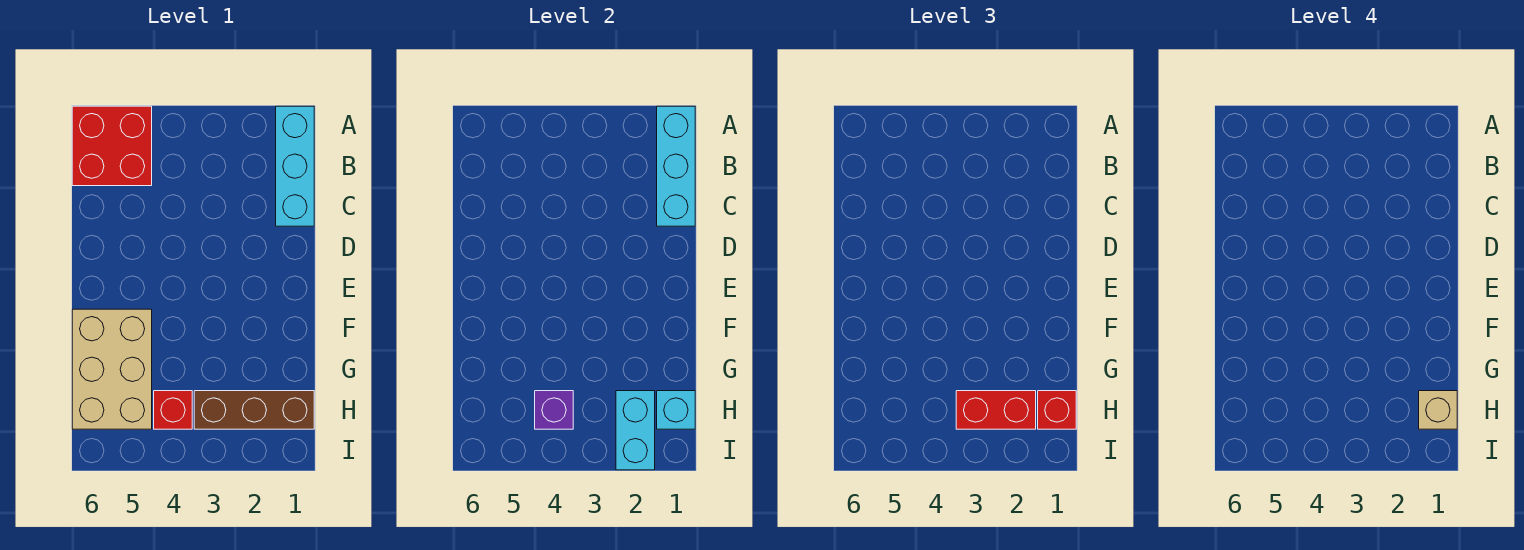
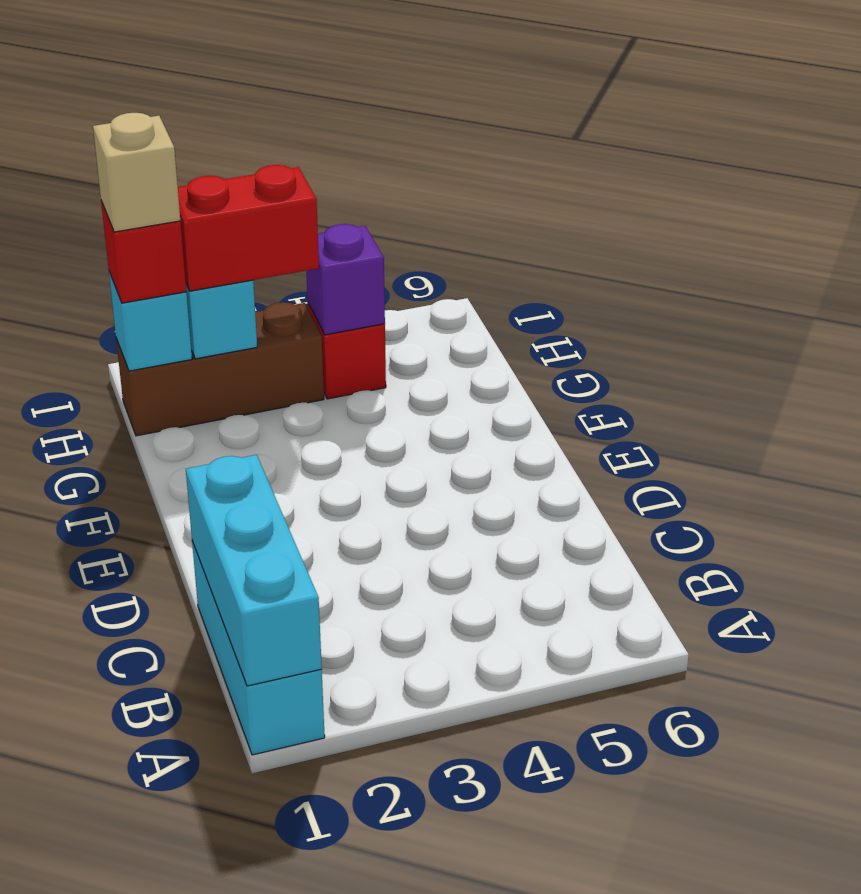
red brick A5:B6 level 1 -> none
tan brick F5:H6 level 1 -> none

